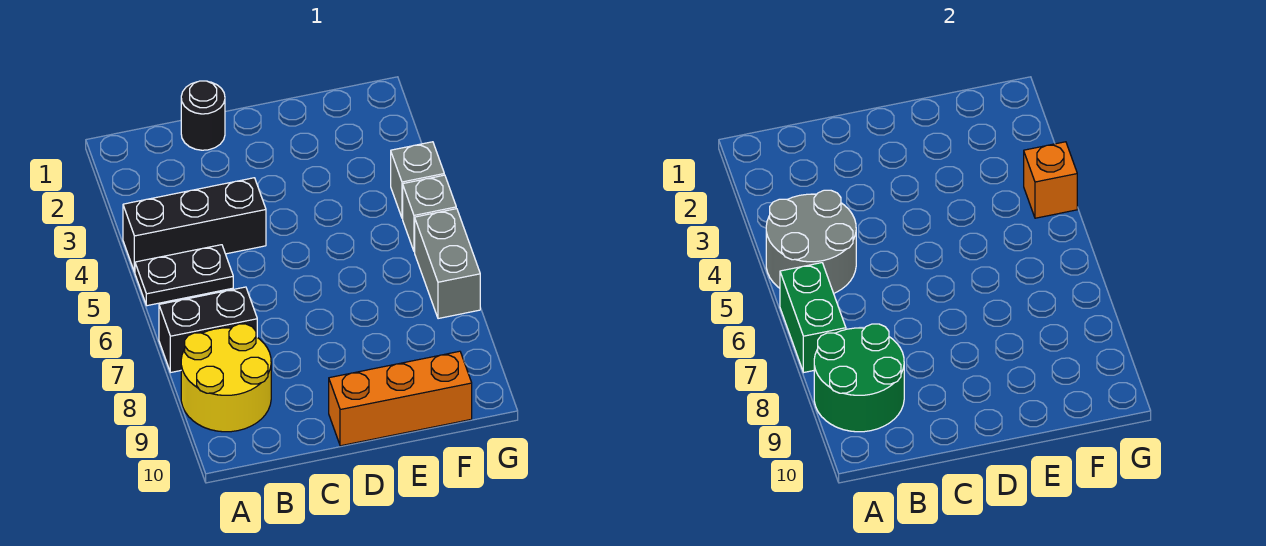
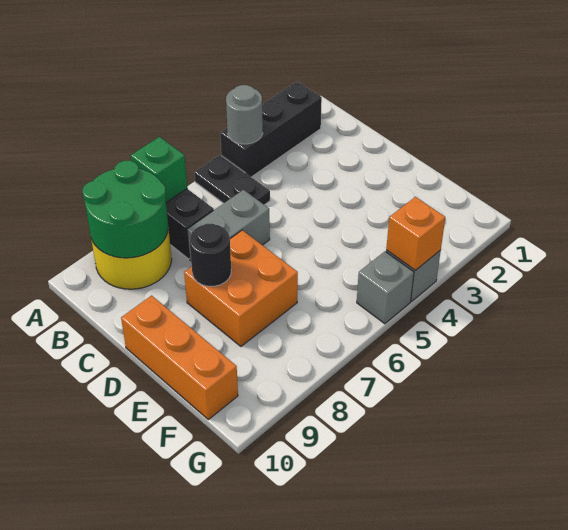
black brick A4:C4 level 1 -> black brick A2:A4 level 1
grey round brick A4:B5 level 2 -> grey round brick A4 level 2
green brick A6:A7 level 2 -> green brick A7 level 2
black round brick C1 level 1 -> black round brick D8 level 2
none -> orange brick D7:E8 level 1
grey brick G6:G7 level 1 -> grey brick C6:C7 level 1

